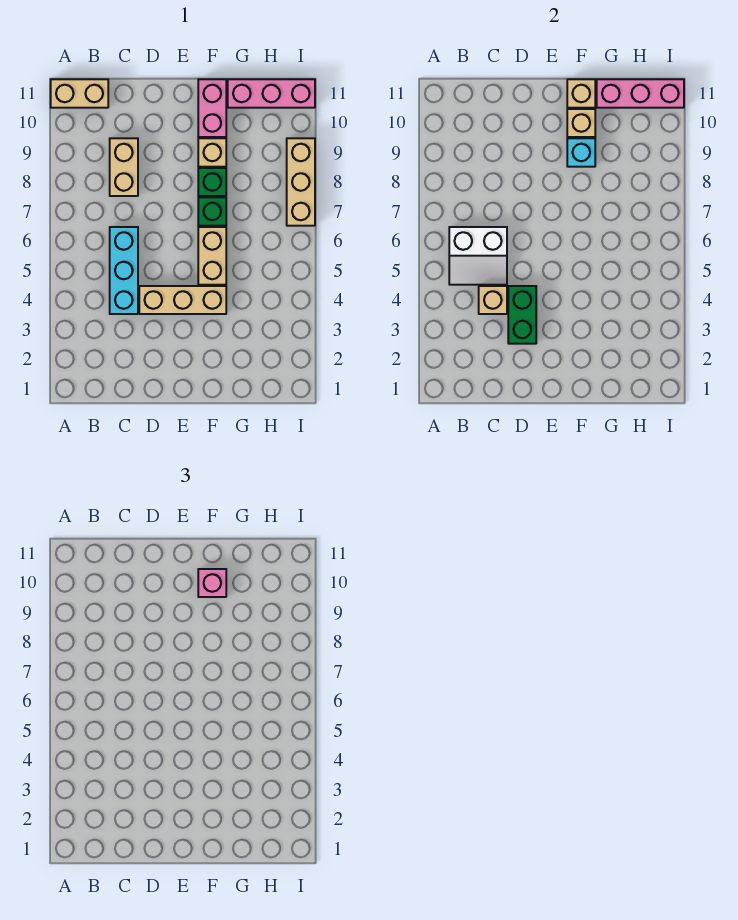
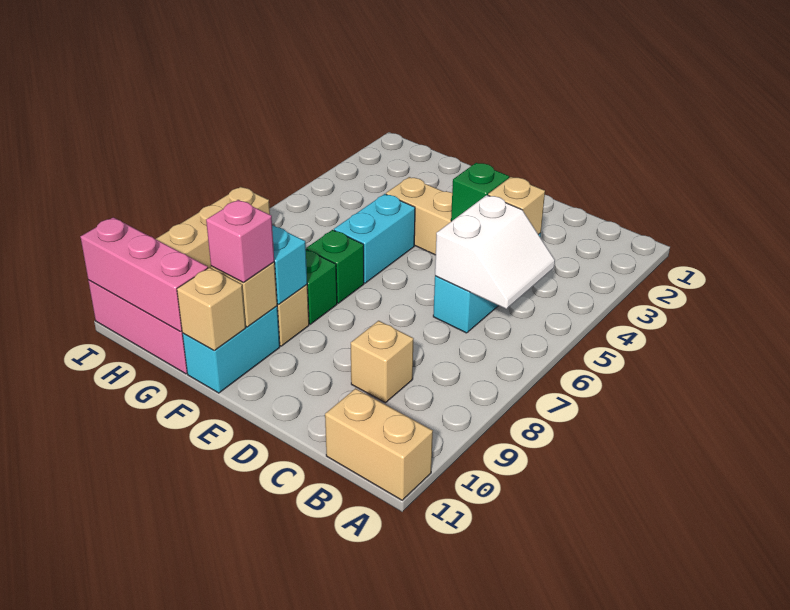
white slope B5:C6 level 2 top 6 -> white slope B5:C6 level 2 top C
tan brick C8:C9 level 1 -> tan brick C9 level 1
green brick D3:D4 level 2 -> green brick D4 level 2
tan brick F5:F6 level 1 -> cyan brick F5:F6 level 1
pink brick F10:F11 level 1 -> cyan brick F10:F11 level 1

